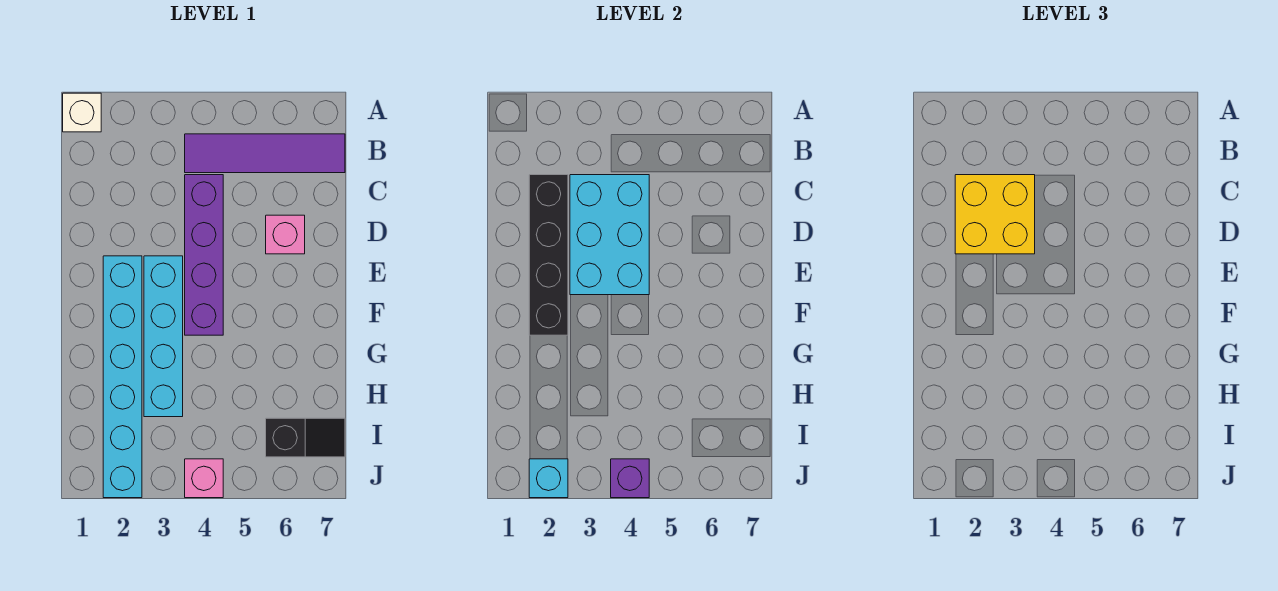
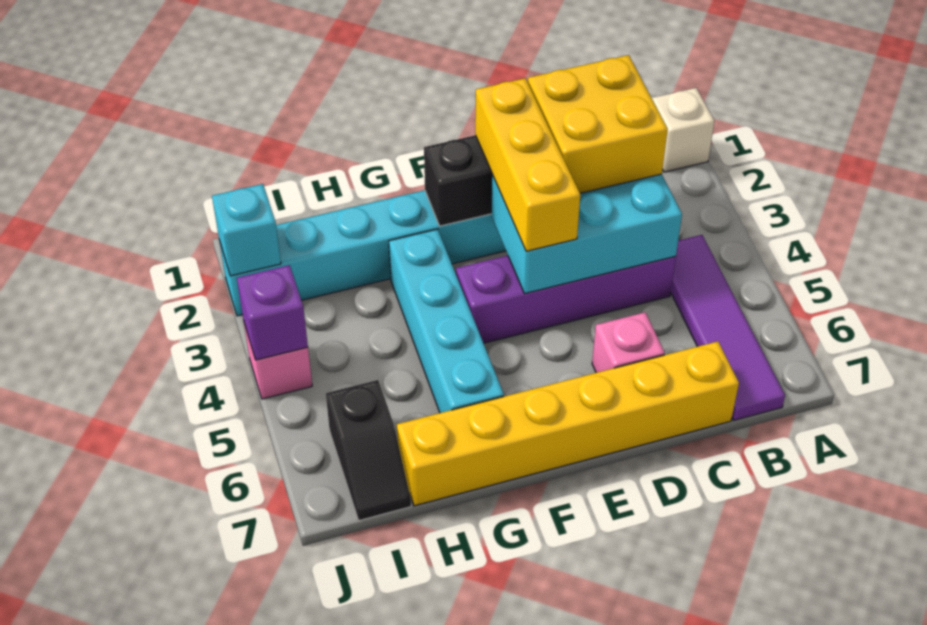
none -> yellow brick C7:H7 level 1
none -> yellow brick E2:E4 level 3
cyan brick E3:H3 level 1 -> cyan brick G3:G6 level 1

